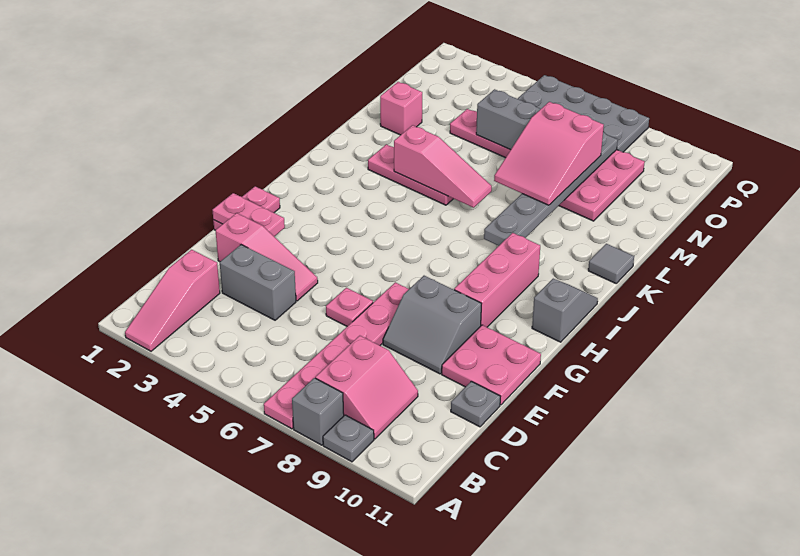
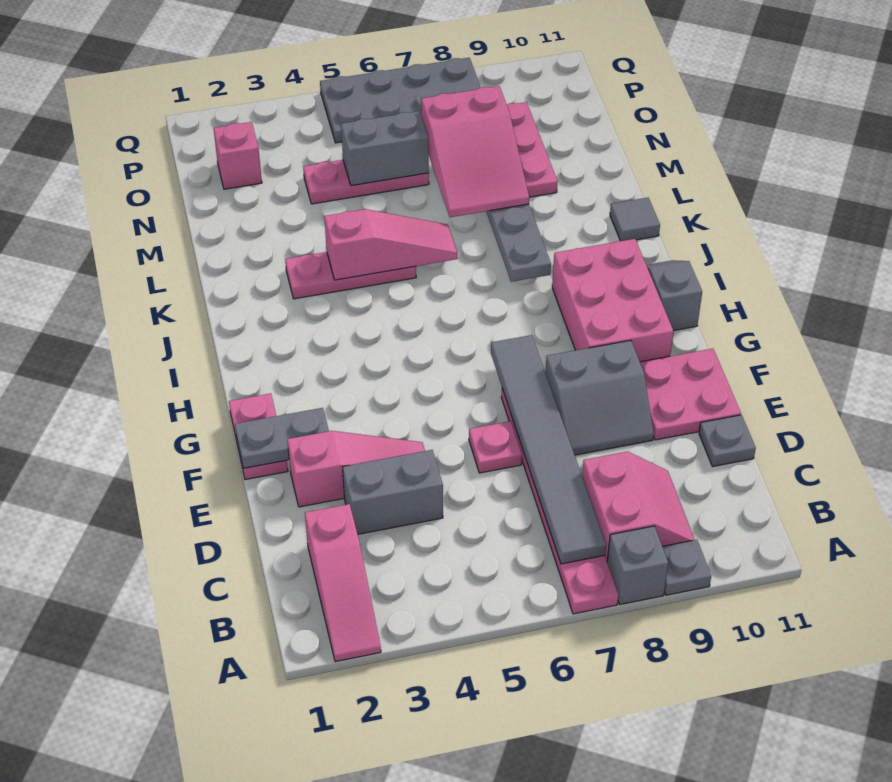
none -> grey tile B7:G7 level 2
pink plate F1:F2 level 2 -> grey plate F1:F2 level 2
pink brick G9:I9 level 1 -> pink brick G9:I10 level 1
pink brick M2 level 1 -> pink brick O2 level 1

